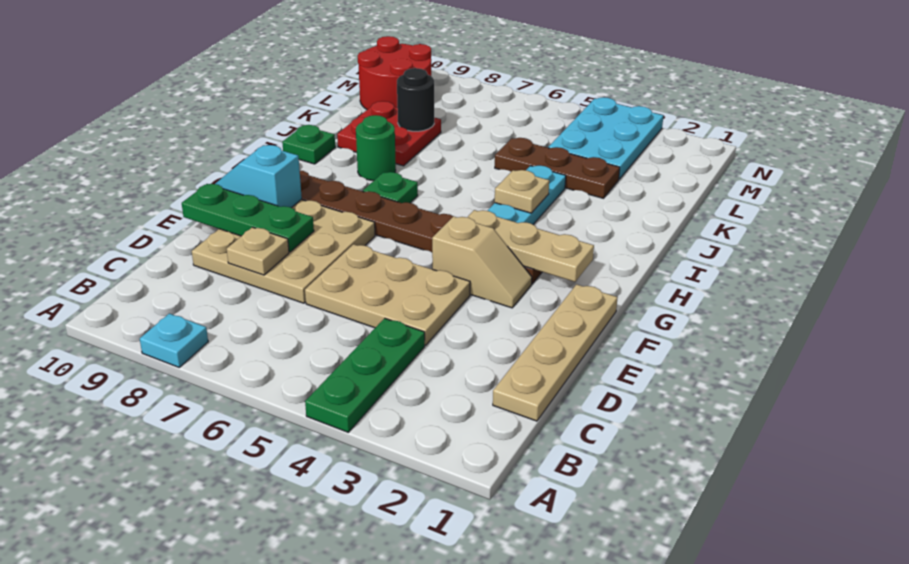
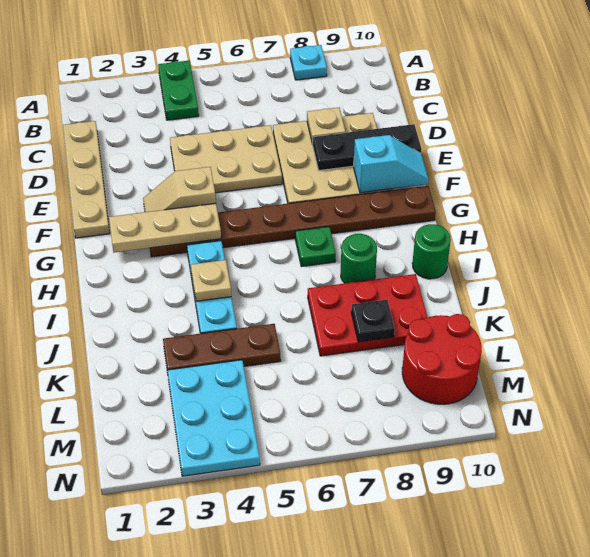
green plate A4:C4 level 1 -> green plate A4:B4 level 1
green plate E8:E10 level 2 -> black plate E8:E10 level 2
green plate I10 level 1 -> green round brick I10 level 1
red plate J8:K9 level 1 -> red plate J7:K9 level 1
black round brick K8 level 2 -> black plate K8 level 2

